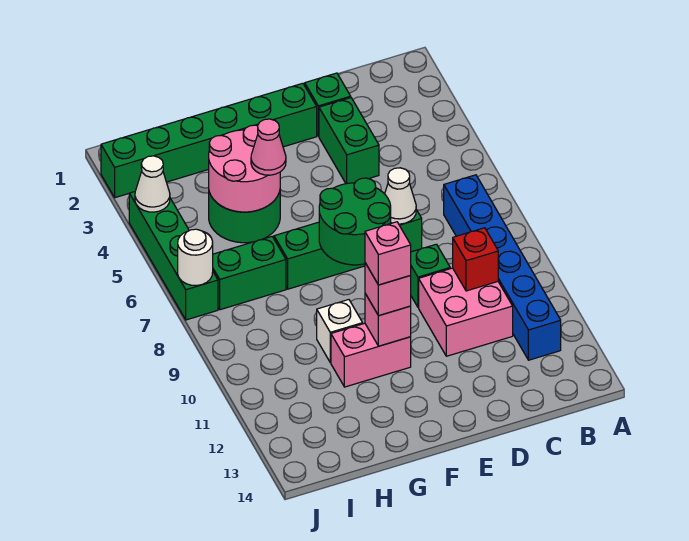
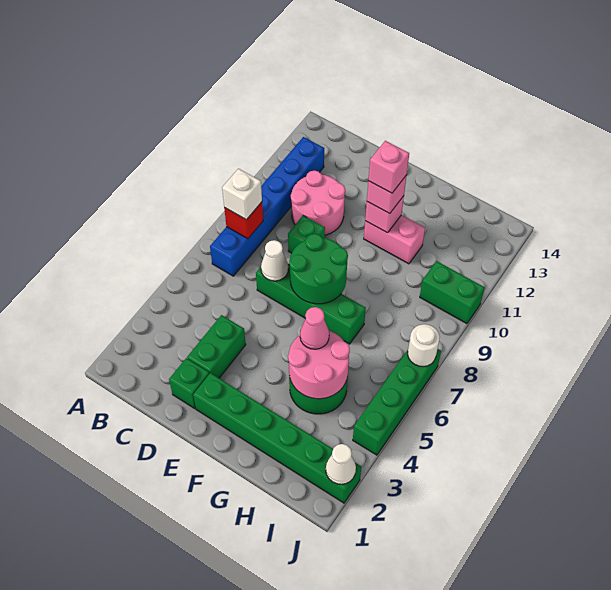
pink brick C10:D11 level 1 -> pink round brick C10:D11 level 1
red brick C10 level 2 -> red brick B8 level 2
white brick G10 level 1 -> white brick B8 level 3
green brick H7:I7 level 1 -> green brick I10:J10 level 1
white cone J4 level 2 -> white cone J2 level 2

